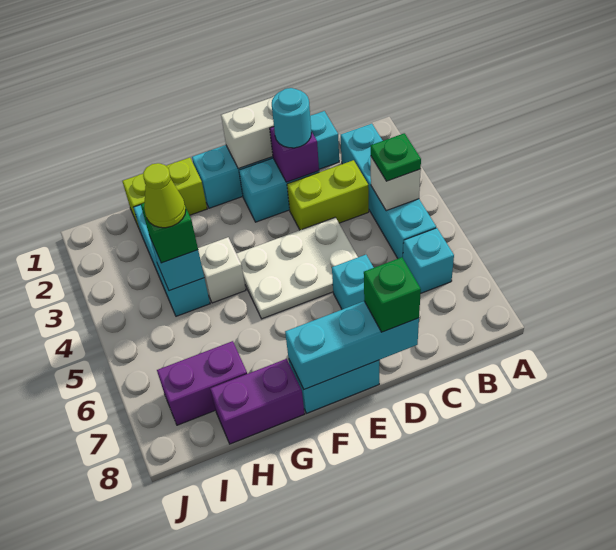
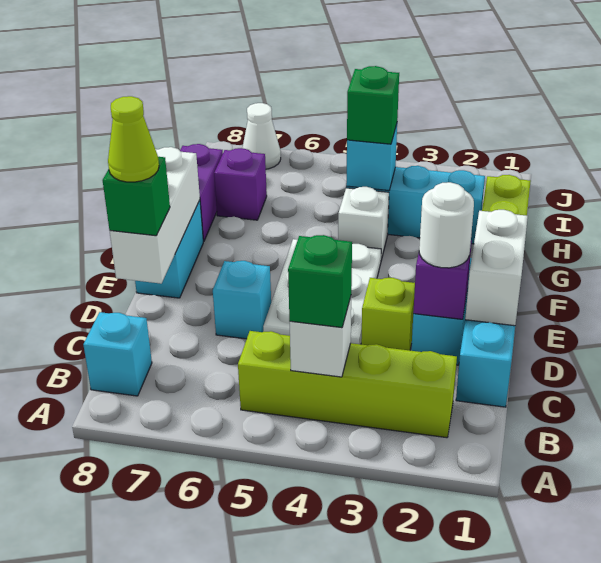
cyan brick B2:B5 level 1 -> lime brick B2:B5 level 1
green plate B4 level 3 -> green brick B4 level 3
cyan brick B6 level 1 -> cyan brick B8 level 1
lime brick C3:D3 level 1 -> lime brick D3 level 1
cyan round brick D2 level 3 -> white round brick D2 level 3
cyan brick D8:F8 level 2 -> white brick D8:F8 level 2
lime cone H4 level 4 -> lime cone D8 level 4
purple brick H7:I7 level 1 -> purple brick H7 level 1
none -> white cone J7 level 1

